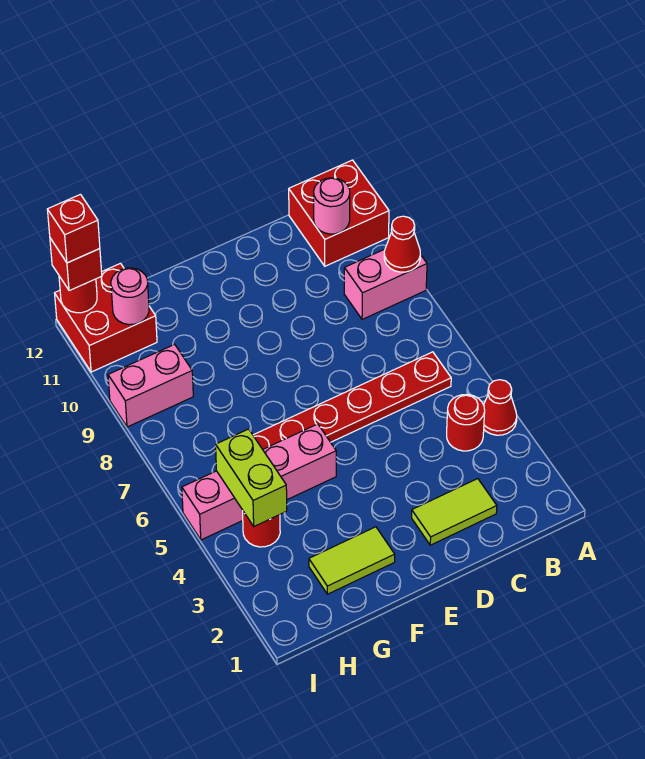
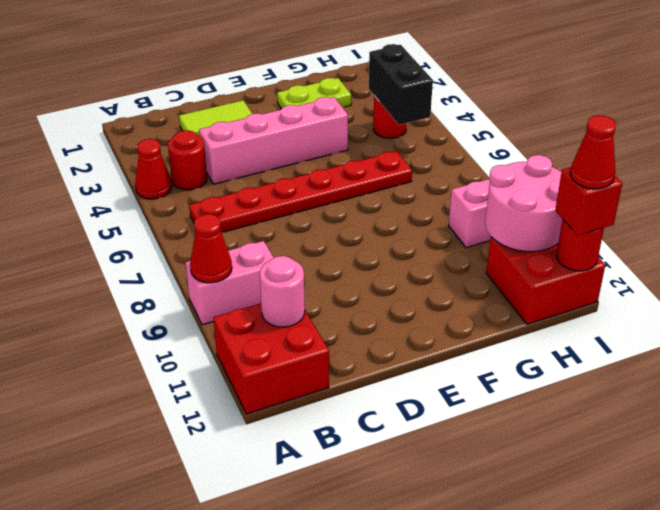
lime tile F2:G2 level 1 -> lime plate F2:G2 level 1
pink brick F5:I5 level 1 -> pink brick C4:F4 level 1
lime brick H4:H5 level 2 -> black brick H4:H5 level 2
pink round brick H11 level 2 -> pink round brick H10:I11 level 2
red brick I12 level 4 -> red cone I12 level 4

